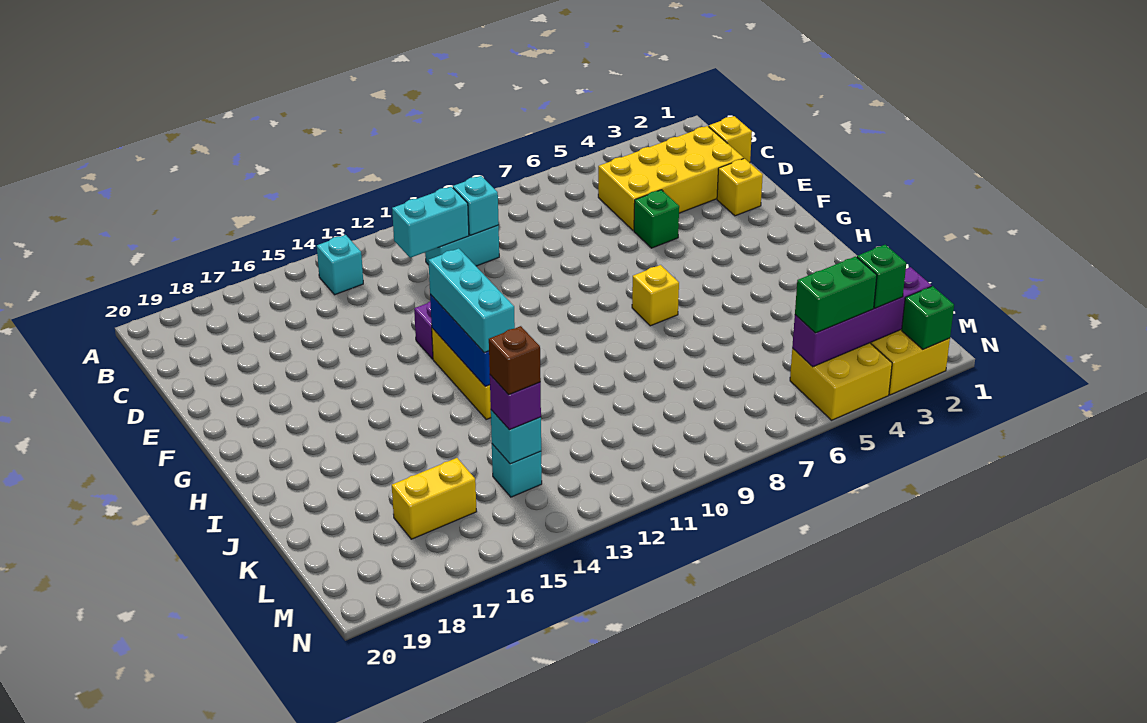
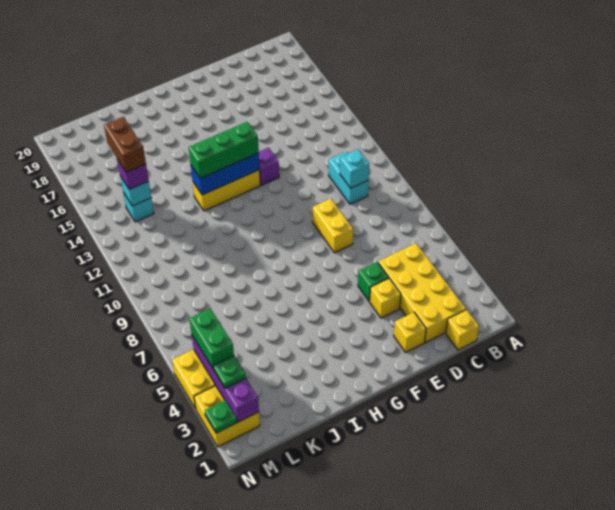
cyan brick B14 level 1 -> none
cyan brick C11:C12 level 2 -> none
cyan brick G13:I13 level 3 -> green brick G13:I13 level 3
yellow brick H7 level 1 -> yellow brick E4 level 1
brown brick L14 level 4 -> brown brick L14:L15 level 4
yellow brick L16:L17 level 1 -> yellow brick E8:E9 level 1
green brick M3 level 3 -> green plate M3 level 3
green brick N2 level 2 -> green plate N2 level 2

